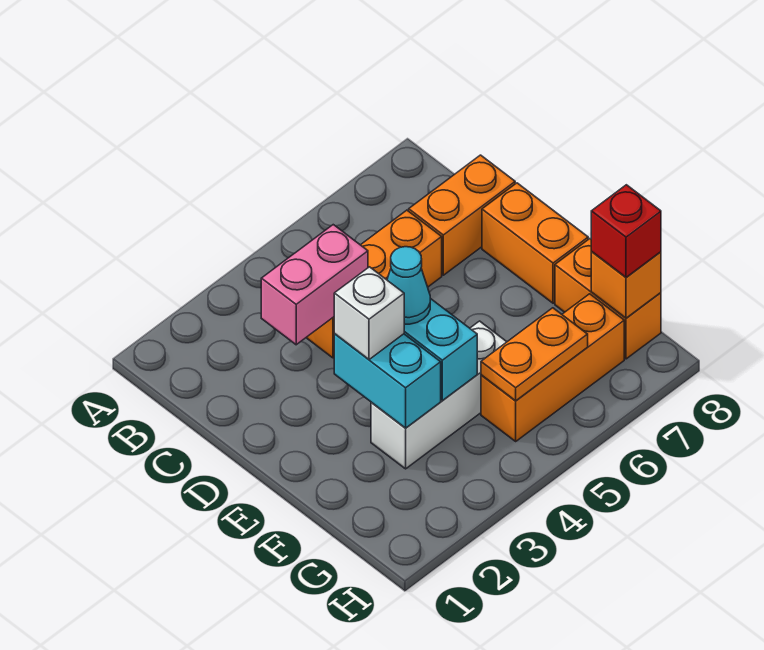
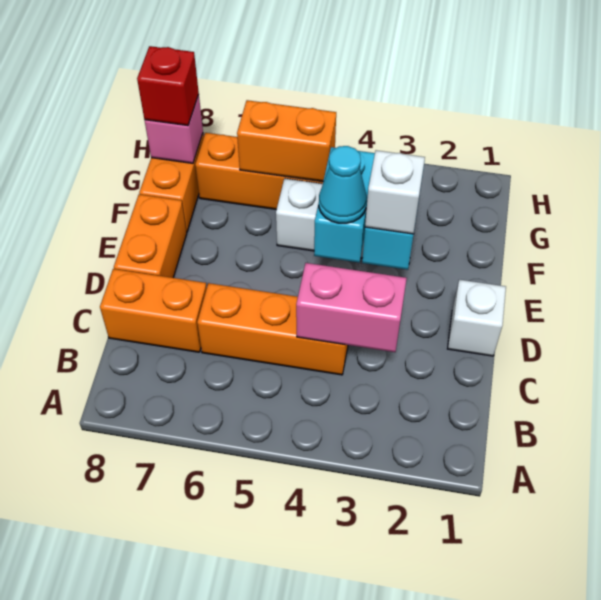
none -> white brick D1 level 1
orange plate G5:G6 level 2 -> orange brick G5:G6 level 2
orange brick G8 level 2 -> pink brick G8 level 2

